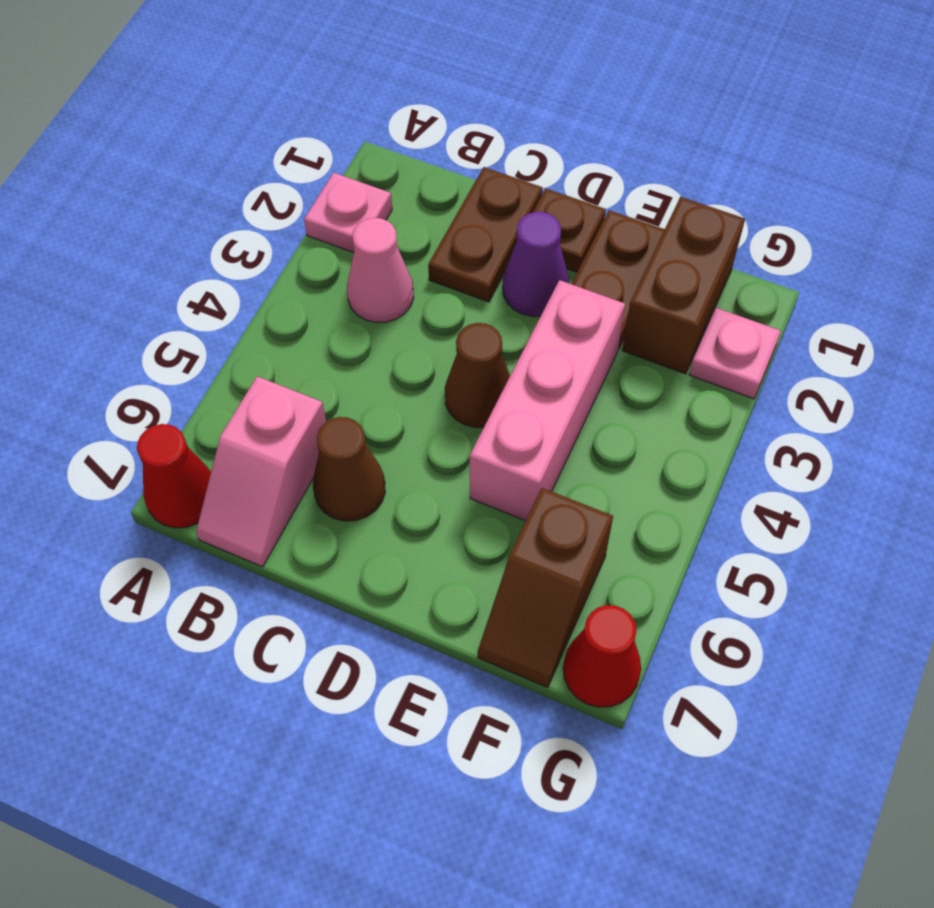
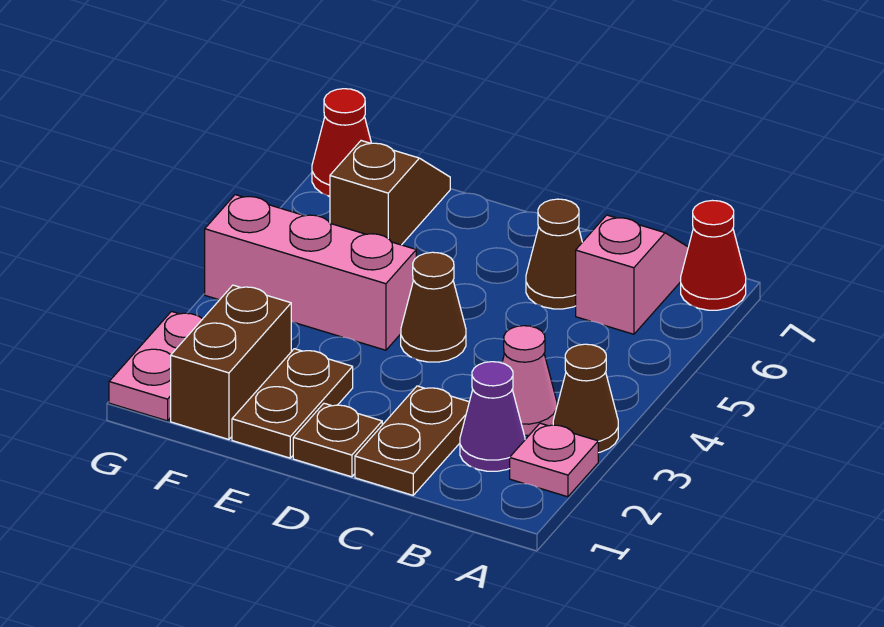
none -> brown cone A3 level 1
purple cone D2 level 1 -> purple cone B2 level 1
pink brick E3:E5 level 1 -> pink brick E4:G4 level 1
pink plate G2 level 1 -> pink plate G1:G2 level 1

